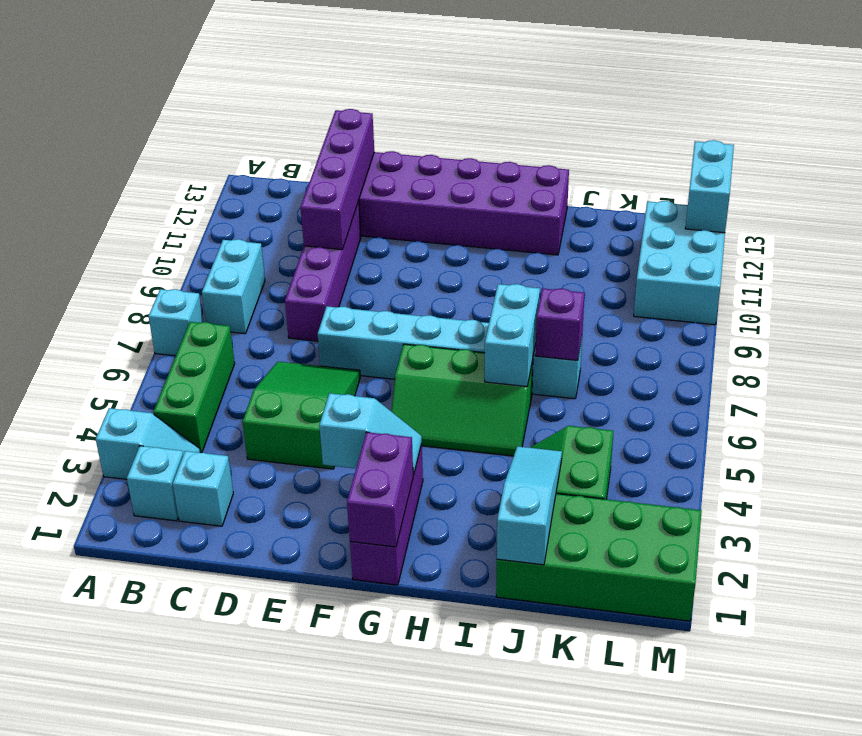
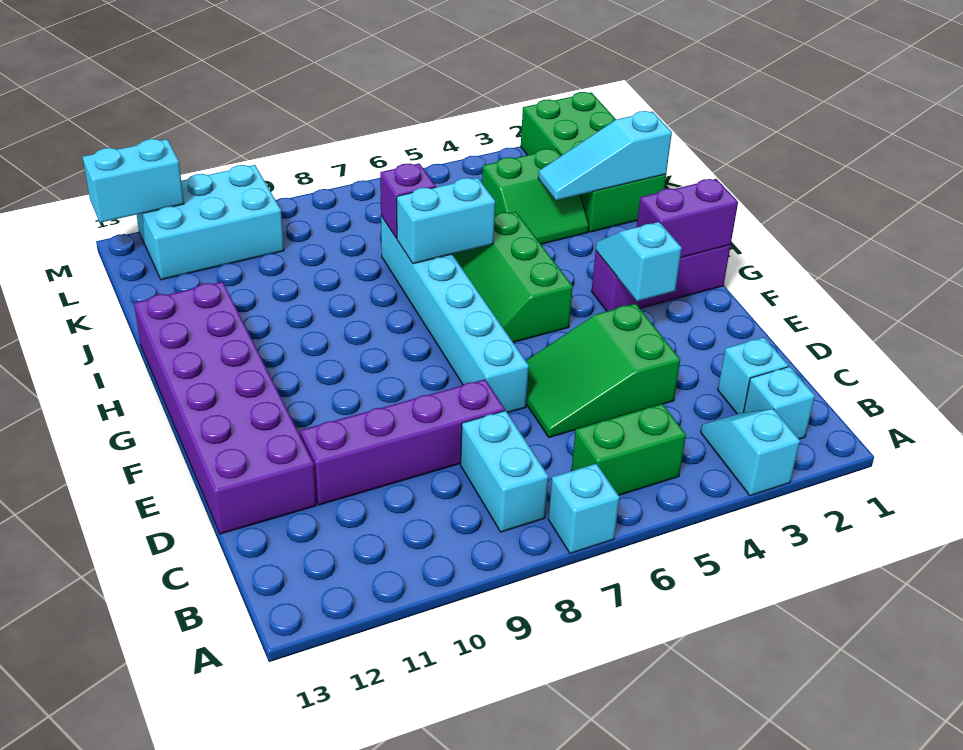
green brick B4:B6 level 1 -> green brick B5:B6 level 1
cyan brick B8:B9 level 1 -> cyan brick B8:C8 level 1
purple brick D10:D13 level 2 -> none
green slope G5:I6 level 1 top 6 -> green slope G5:I6 level 1 top 5

